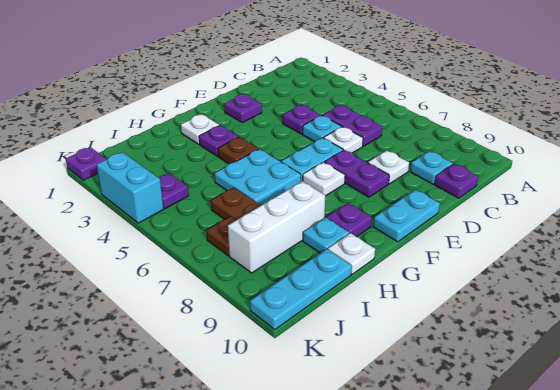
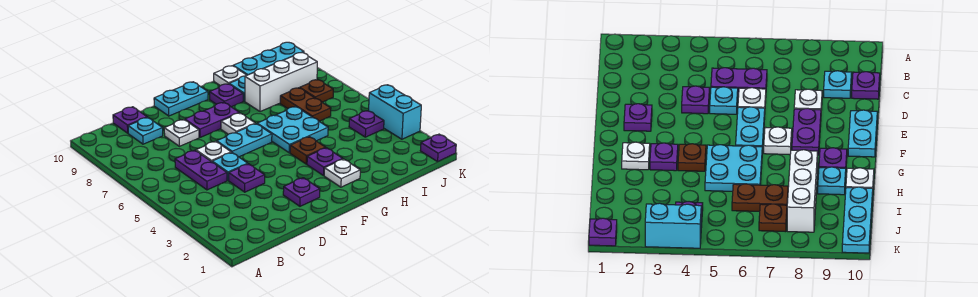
purple plate E7:E8 level 1 -> purple plate E8:F8 level 1

